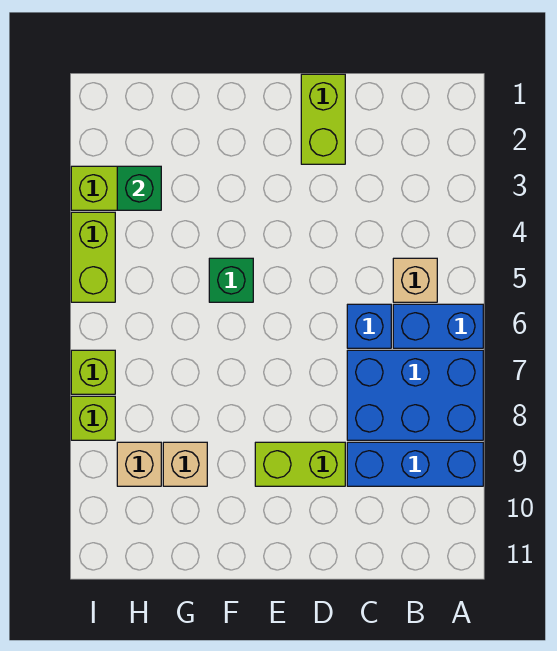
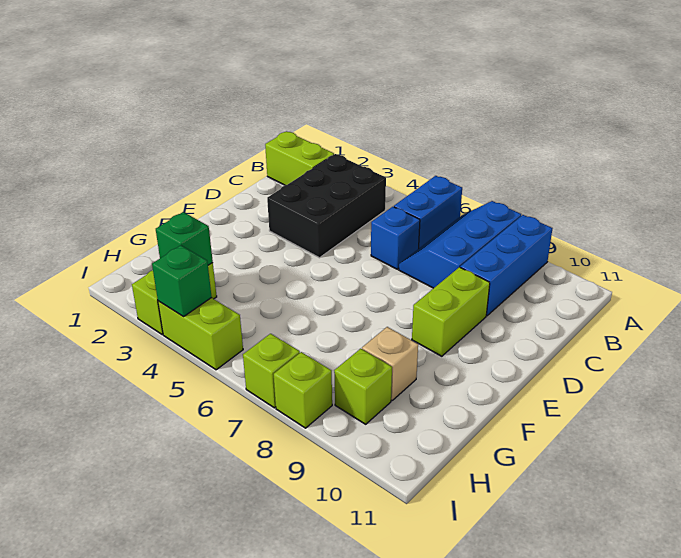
blue brick A7:C8 level 1 -> blue slope A7:C8 level 1 top 8
none -> black brick B3:D4 level 1
tan brick B5 level 1 -> none
lime brick D1:D2 level 1 -> lime brick B1:B2 level 1
green brick F5 level 1 -> green brick I4 level 2
tan brick H9 level 1 -> lime brick H9 level 1

